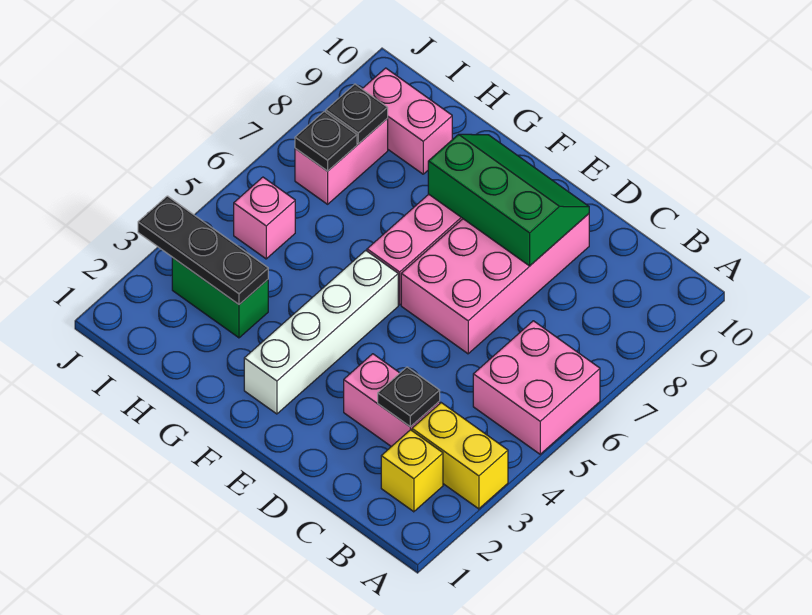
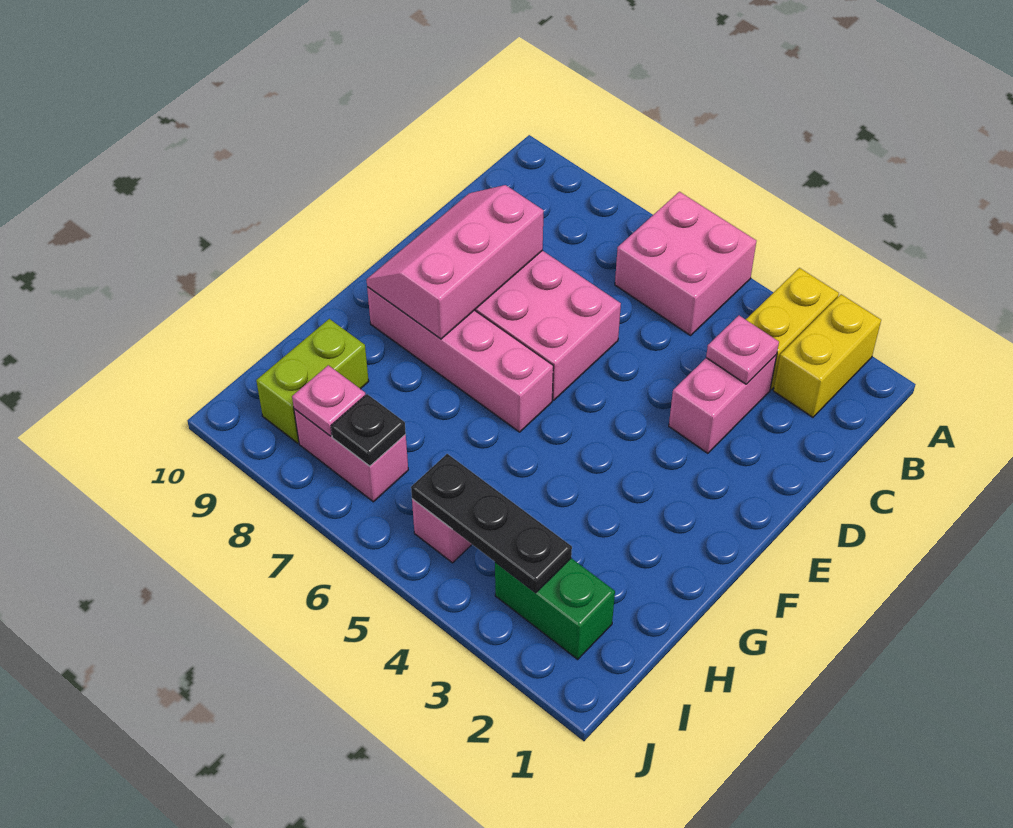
yellow brick B2 level 1 -> yellow brick A2:B2 level 1
black plate C3 level 2 -> pink plate C3 level 2
green slope D8:F9 level 2 top 8 -> pink slope D8:F9 level 2 top 8
white brick F2:F5 level 1 -> none
green brick H3:I3 level 1 -> green brick I2:I3 level 1
black plate H3:J3 level 2 -> black plate I3:I5 level 2
pink brick H9:I9 level 1 -> lime brick H9:I9 level 1
black plate I8 level 2 -> pink plate I8 level 2

